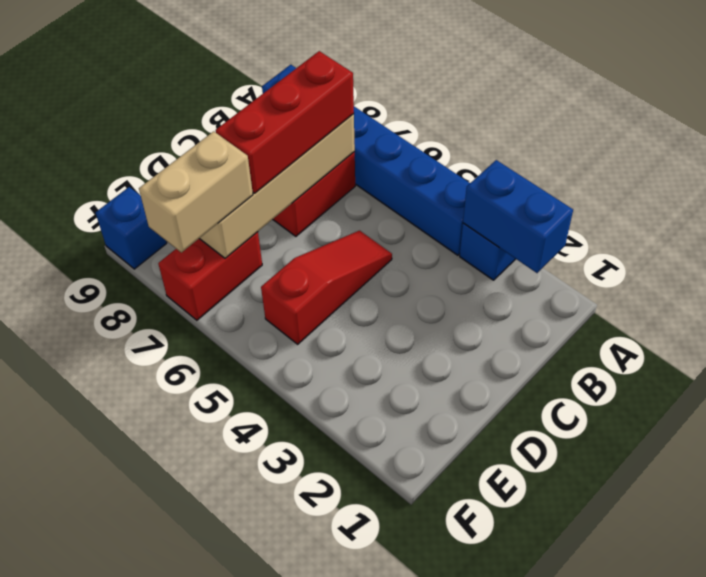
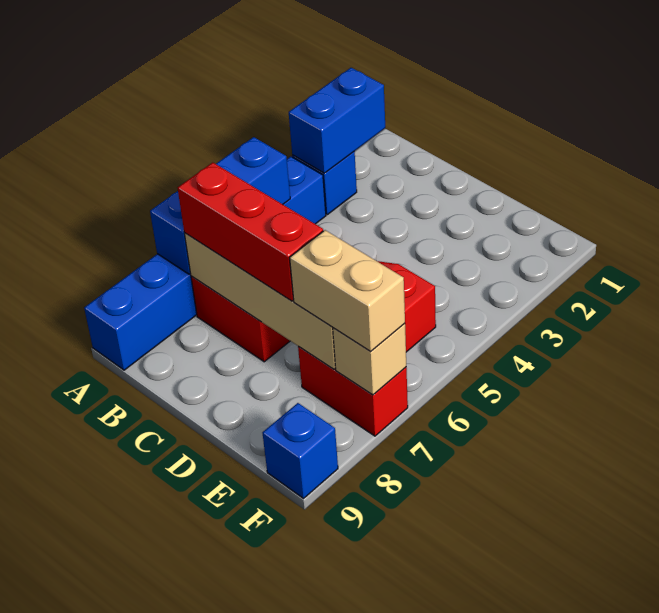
none -> blue brick A5:A7 level 2
none -> tan brick F7 level 2

